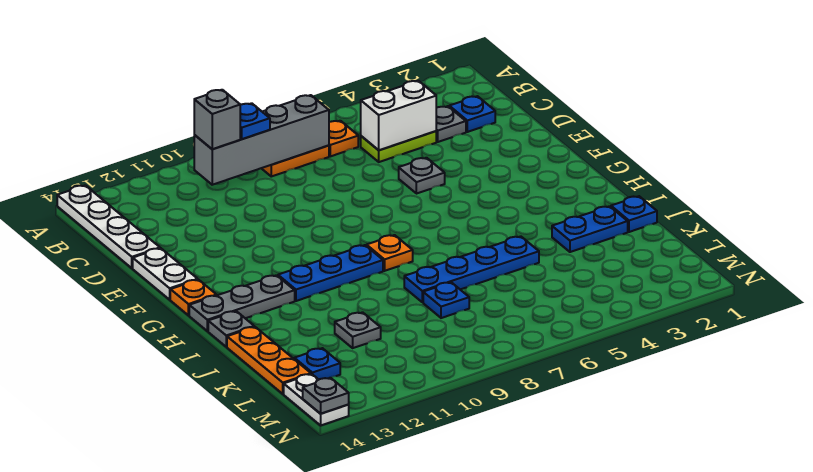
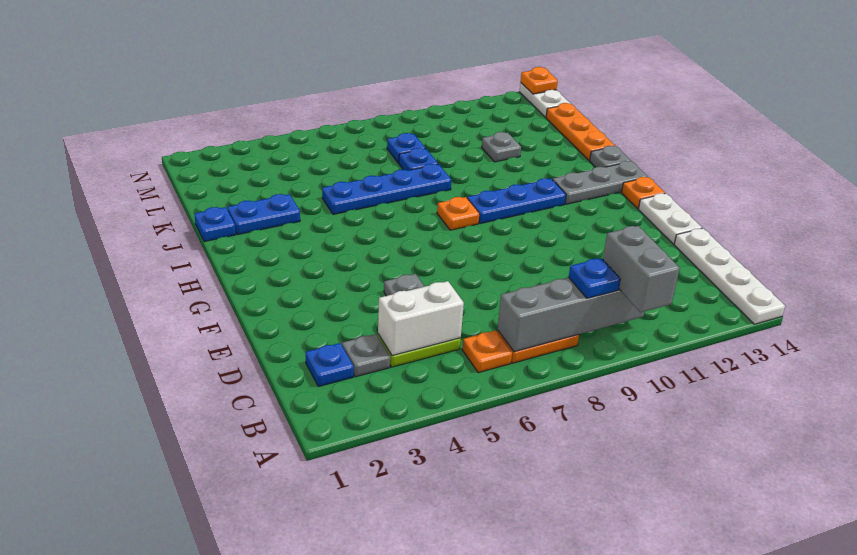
grey brick B10 level 3 -> grey brick A10:B10 level 3
blue plate L13 level 1 -> blue plate L8 level 1
grey plate N14 level 2 -> orange plate N14 level 2

